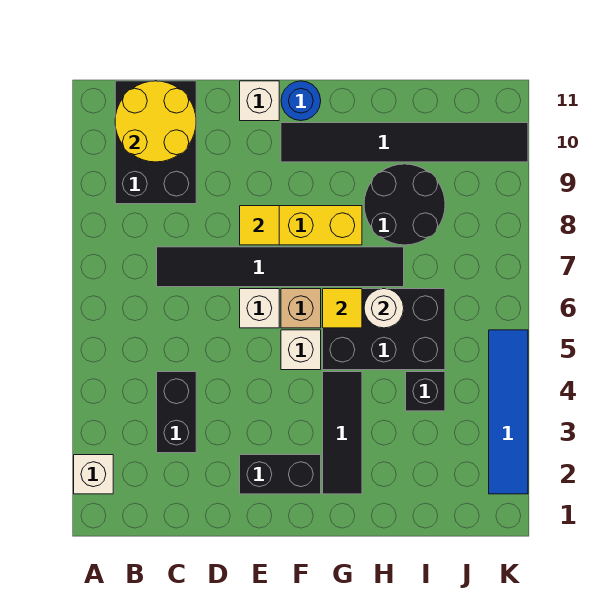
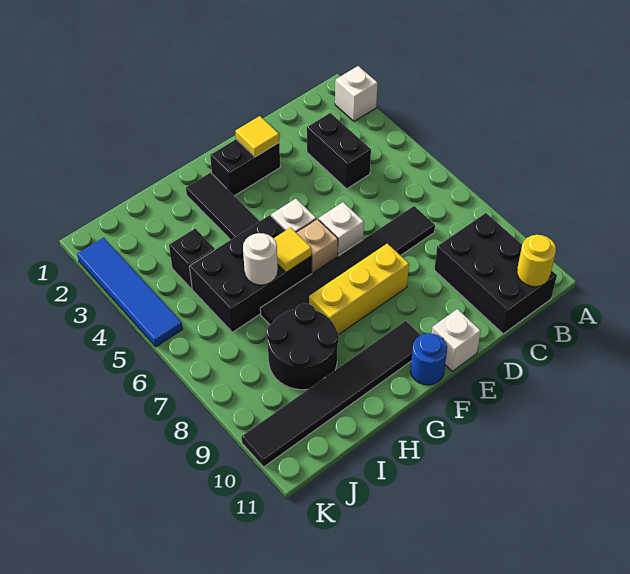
yellow round brick B10:C11 level 2 -> yellow round brick B11 level 2
yellow tile E8 level 2 -> yellow tile E2 level 2

